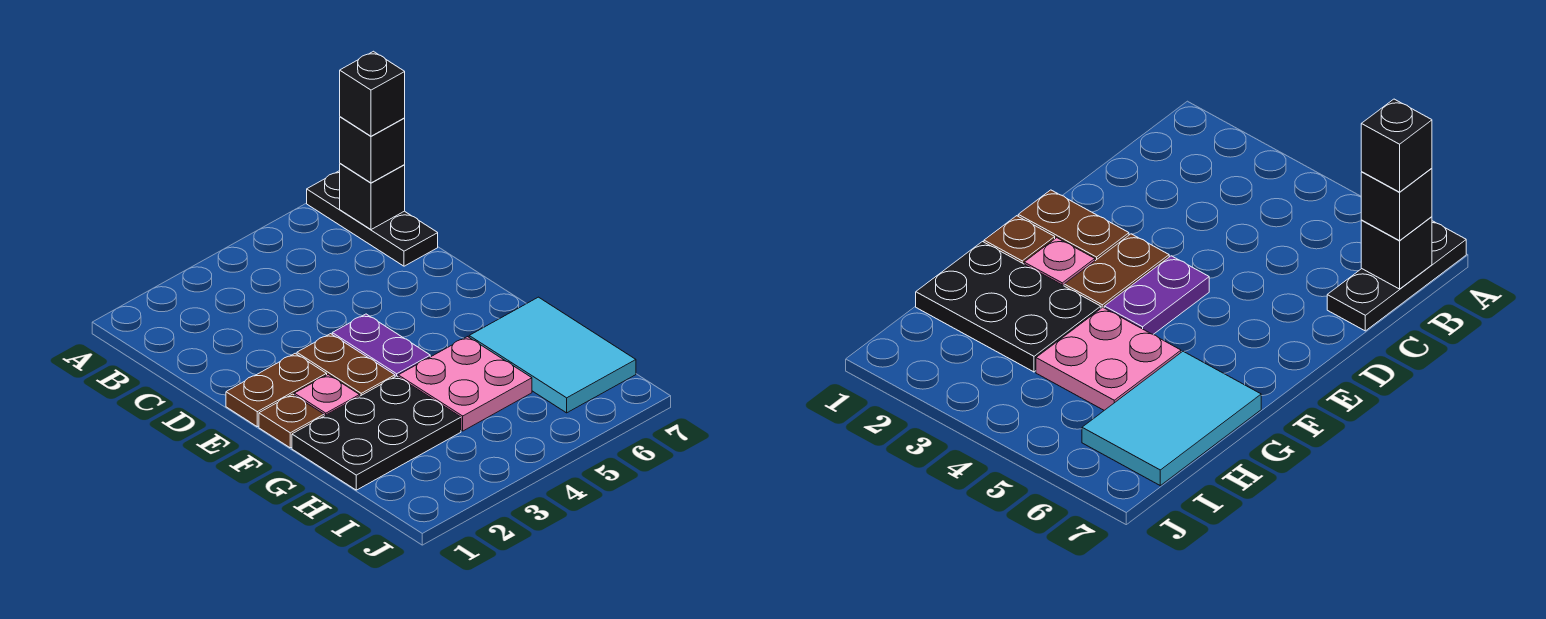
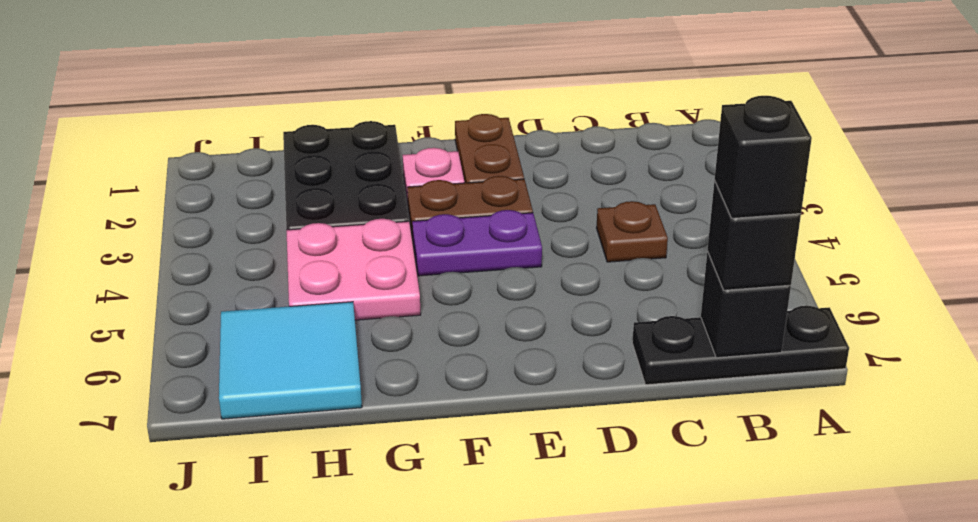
brown plate F1 level 1 -> brown plate C4 level 1
cyan tile G6:I7 level 1 -> cyan tile H6:I7 level 1

